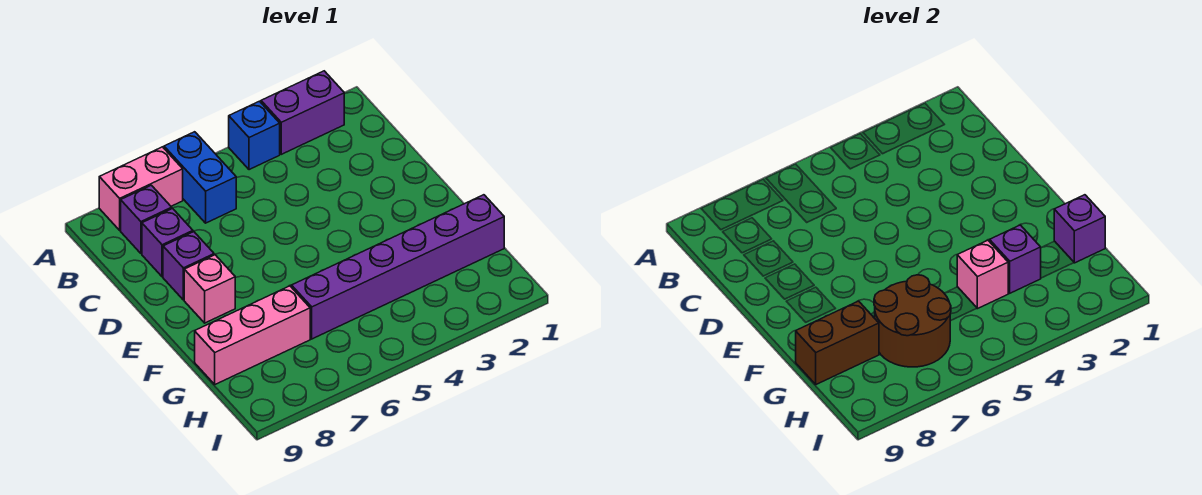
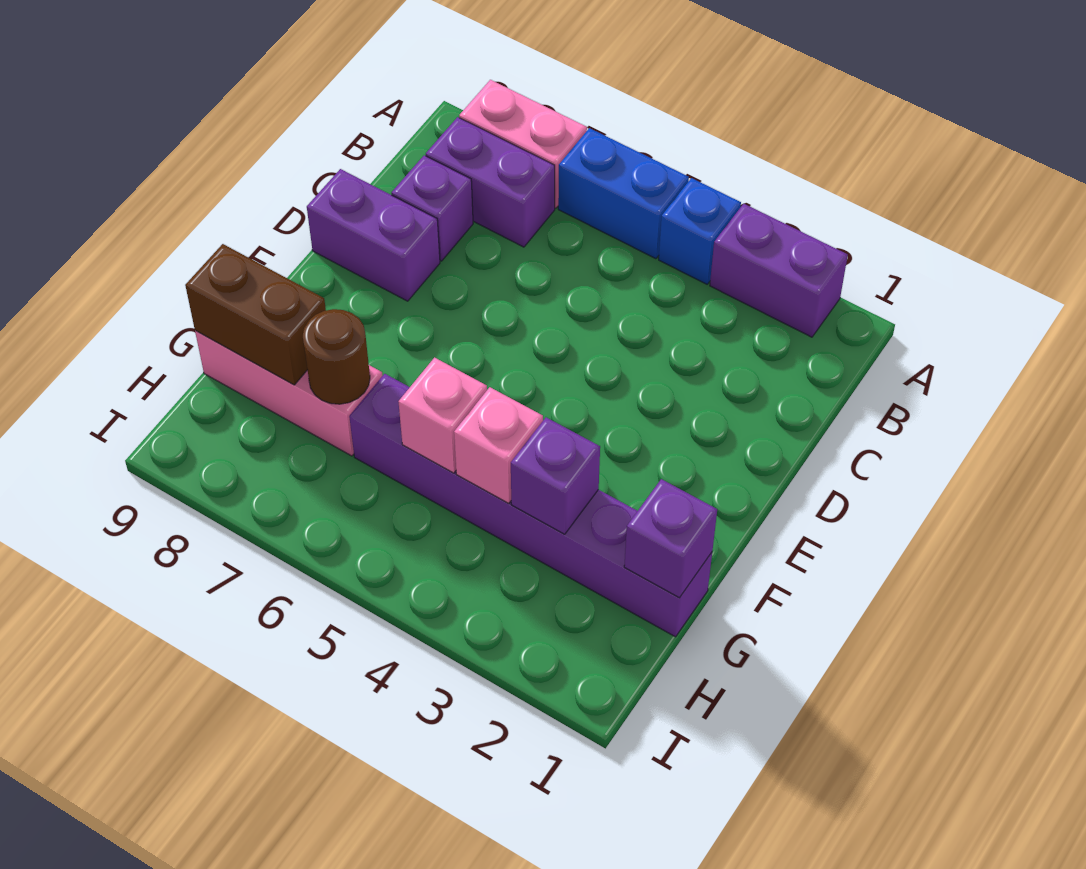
blue brick A6:B6 level 1 -> blue brick A5:A6 level 1
purple brick B8 level 1 -> purple brick B7:B8 level 1
purple brick D8 level 1 -> purple brick D8:D9 level 1
pink brick E8 level 1 -> pink brick G5 level 2
brown round brick G6:H7 level 2 -> brown round brick G7 level 2

